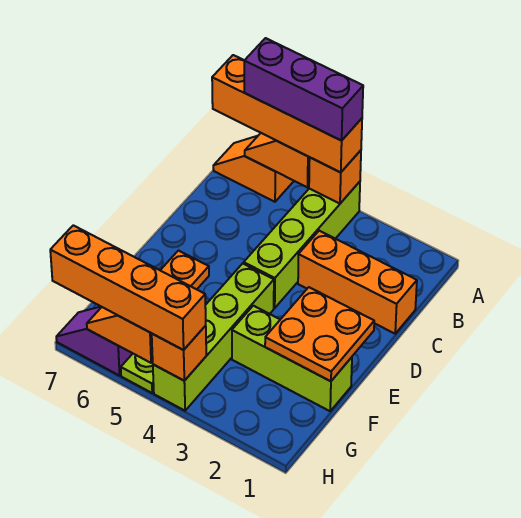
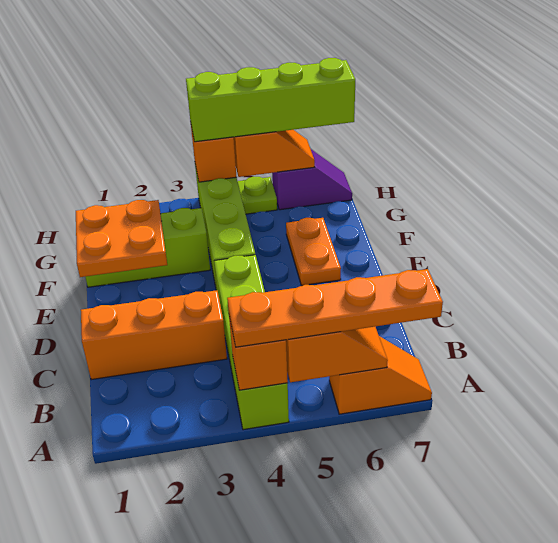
orange brick A4:A7 level 3 -> orange plate A4:A7 level 3
purple brick A4:A6 level 4 -> none
orange brick H4:H7 level 3 -> lime brick H4:H7 level 3

